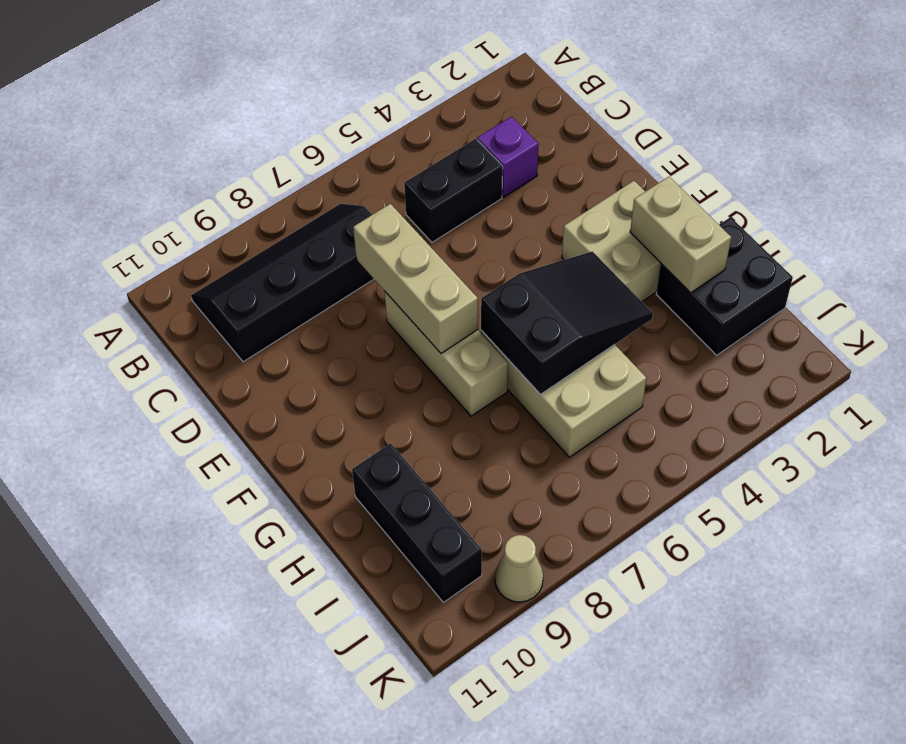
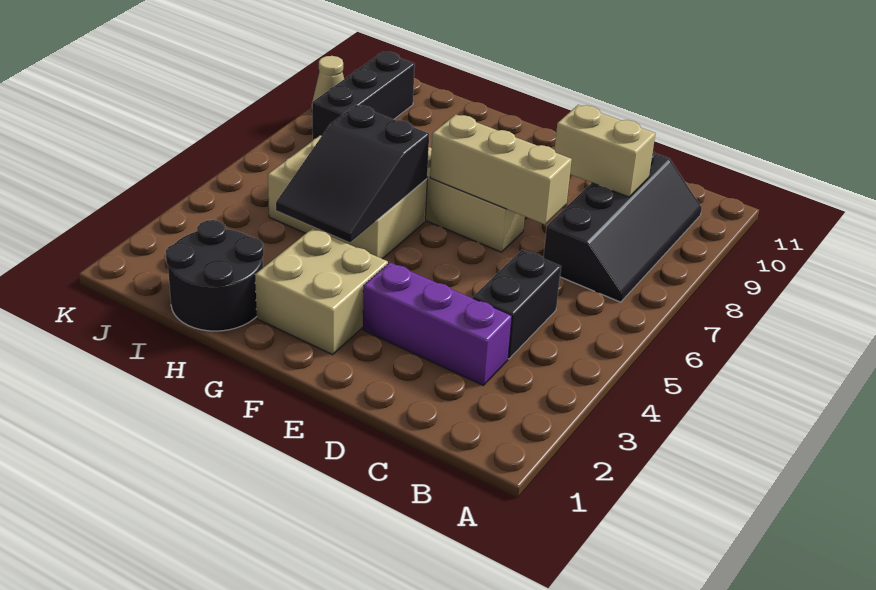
purple brick C3 level 1 -> purple brick C3:E3 level 1
tan brick G2:H2 level 2 -> tan brick C9:D9 level 2
black brick H1:I2 level 1 -> black round brick H1:I2 level 1
black brick H10:J10 level 1 -> black brick J8:J10 level 1

